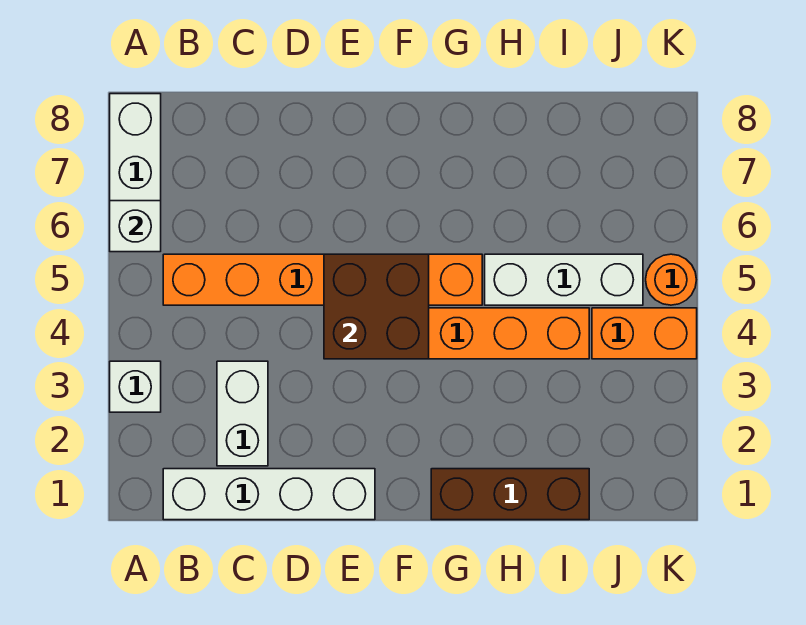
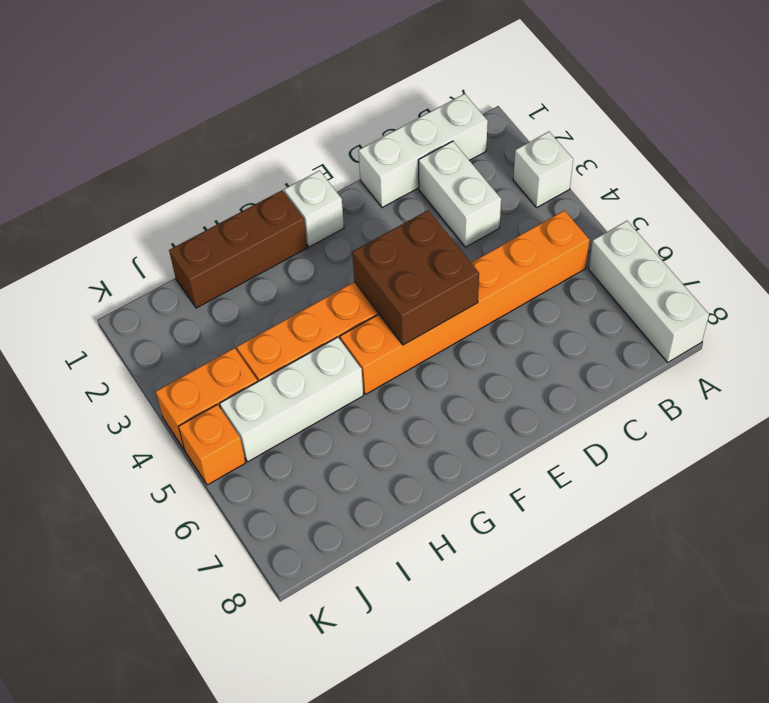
white brick A6 level 2 -> white brick F1 level 1
white brick B1:E1 level 1 -> white brick B1:D1 level 1
orange round brick K5 level 1 -> orange brick K5 level 1

